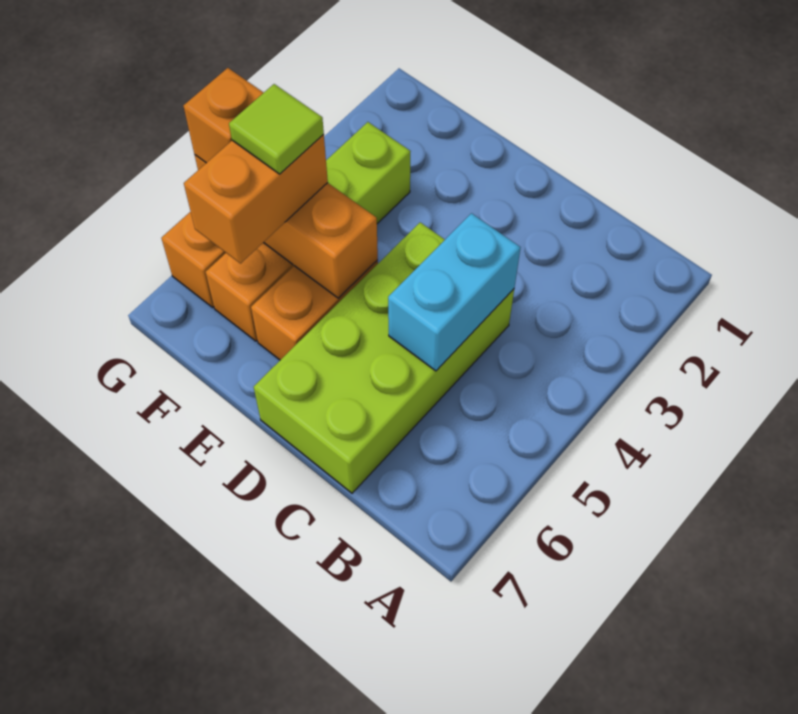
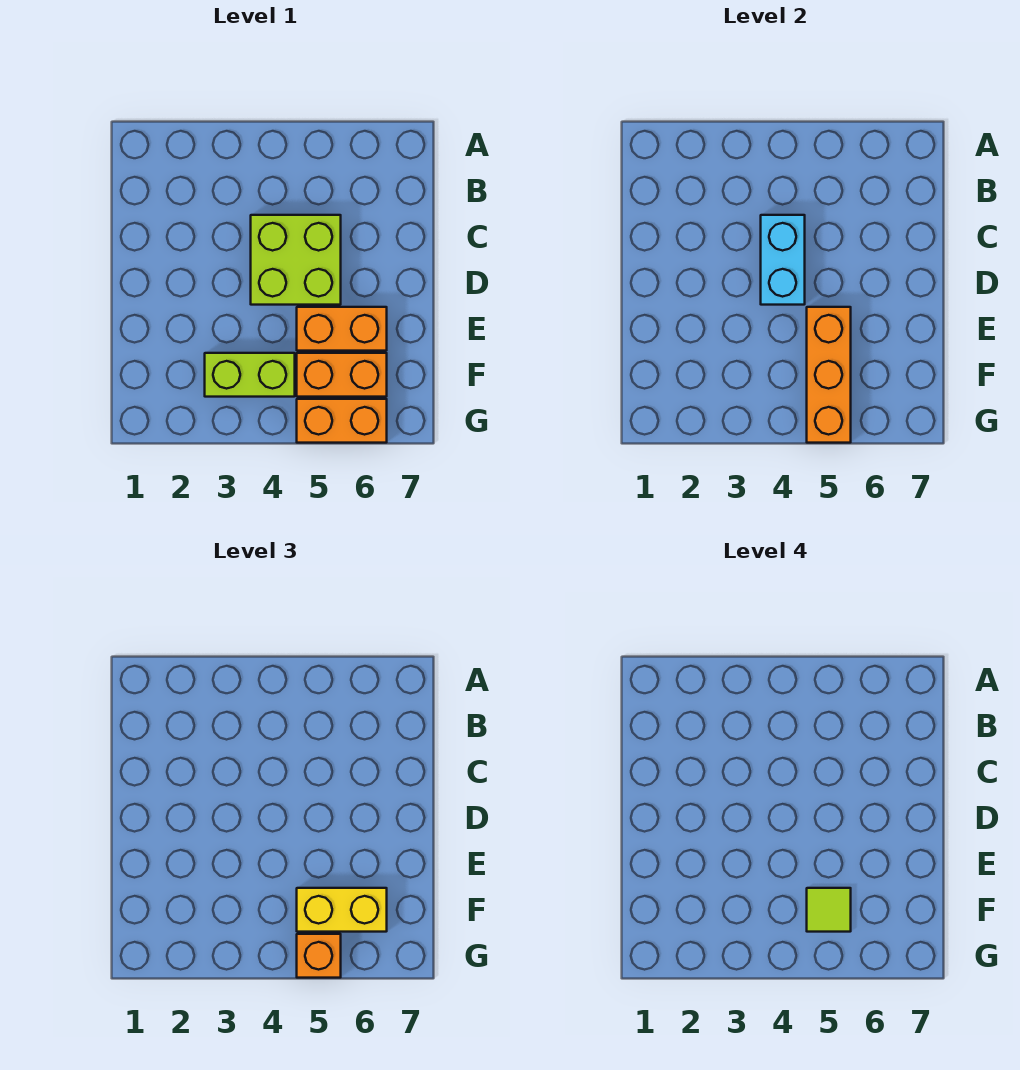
lime brick C4:D7 level 1 -> lime brick C4:D5 level 1
cyan brick C4:C5 level 2 -> cyan brick C4:D4 level 2
orange brick F5:F6 level 3 -> yellow brick F5:F6 level 3

